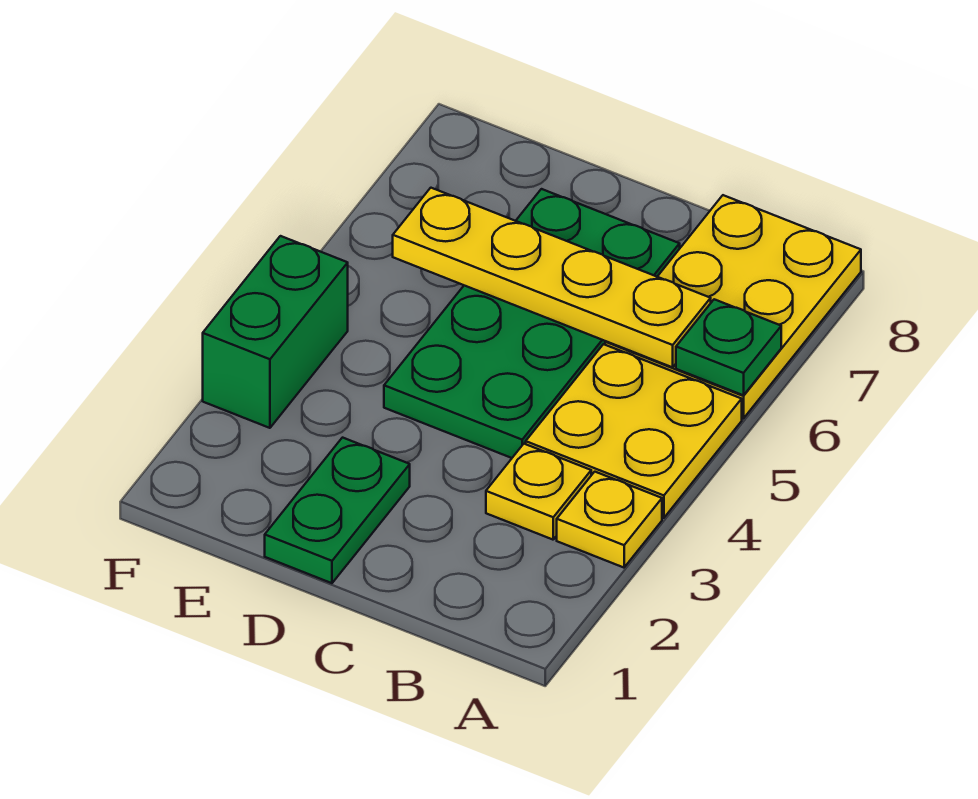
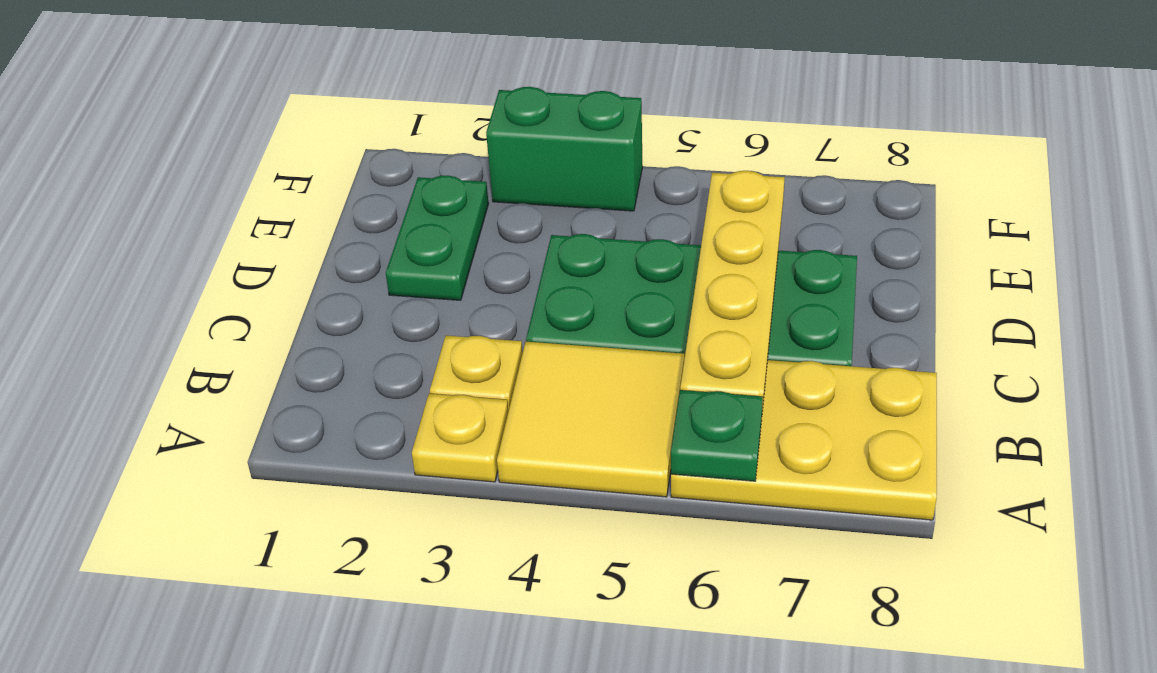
yellow plate A4:B5 level 1 -> yellow tile A4:B5 level 1
green plate D1:D2 level 1 -> green plate D2:E2 level 1

